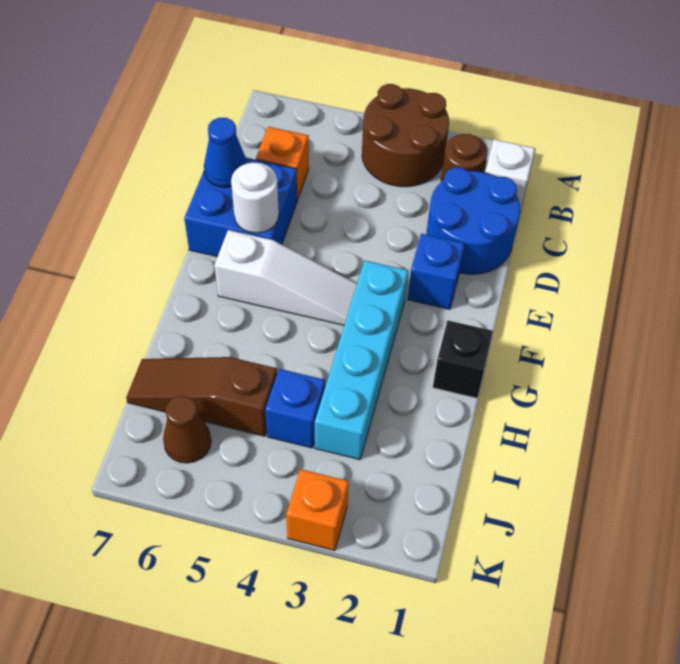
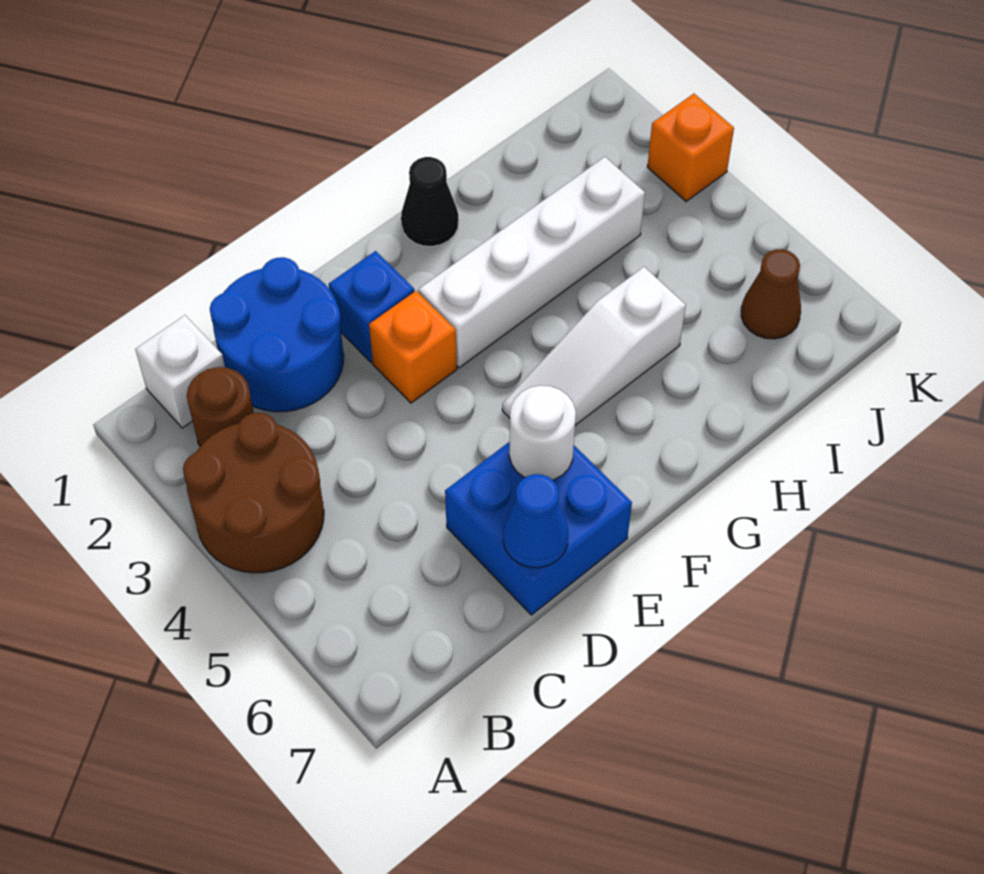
orange brick C6 level 1 -> orange brick E3 level 1
cyan brick F3:I3 level 1 -> white brick F3:I3 level 1
white slope F4:F6 level 1 top 6 -> white slope F5:H5 level 1 top H
black brick G1 level 1 -> black cone G1 level 1
blue brick I4 level 1 -> none
brown slope I5:I7 level 1 top 5 -> none

